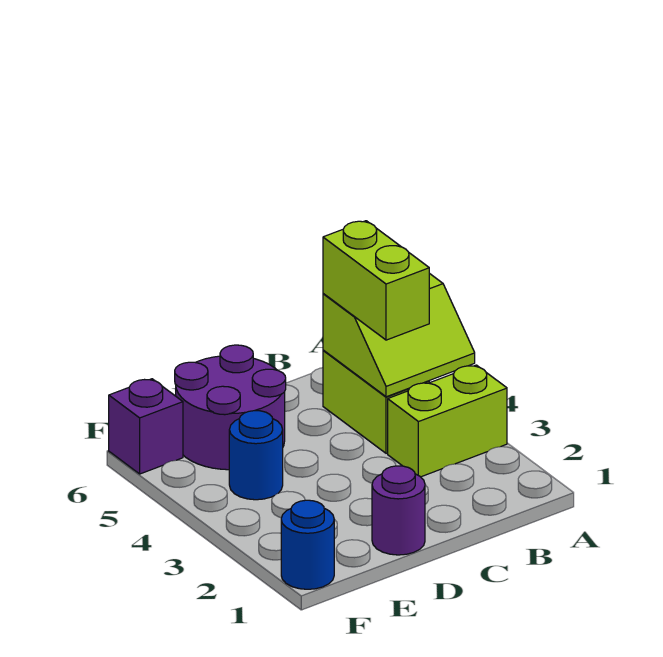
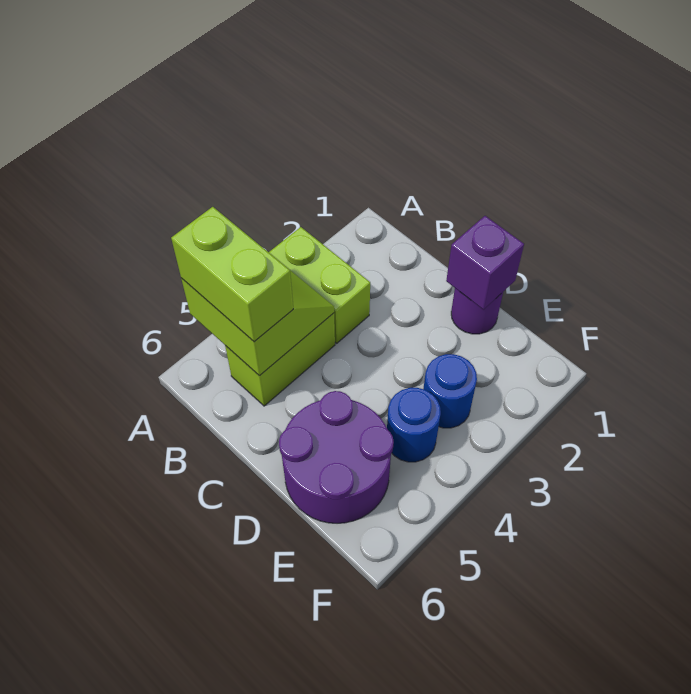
lime brick B4:B5 level 3 -> lime brick A5:B5 level 3
blue round brick F1 level 1 -> blue round brick E3 level 1
purple brick F6 level 1 -> purple brick D1 level 2

